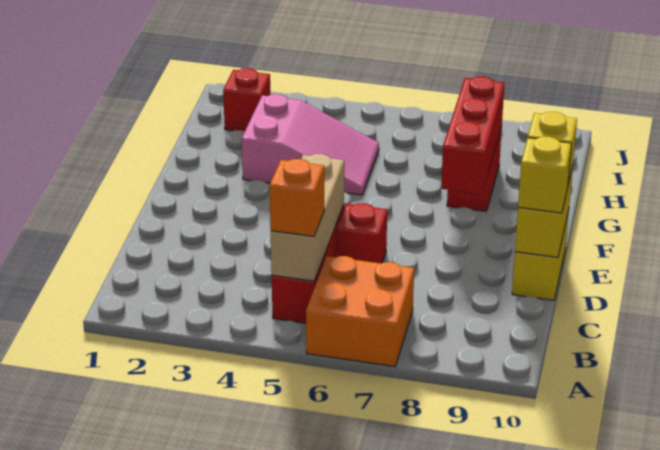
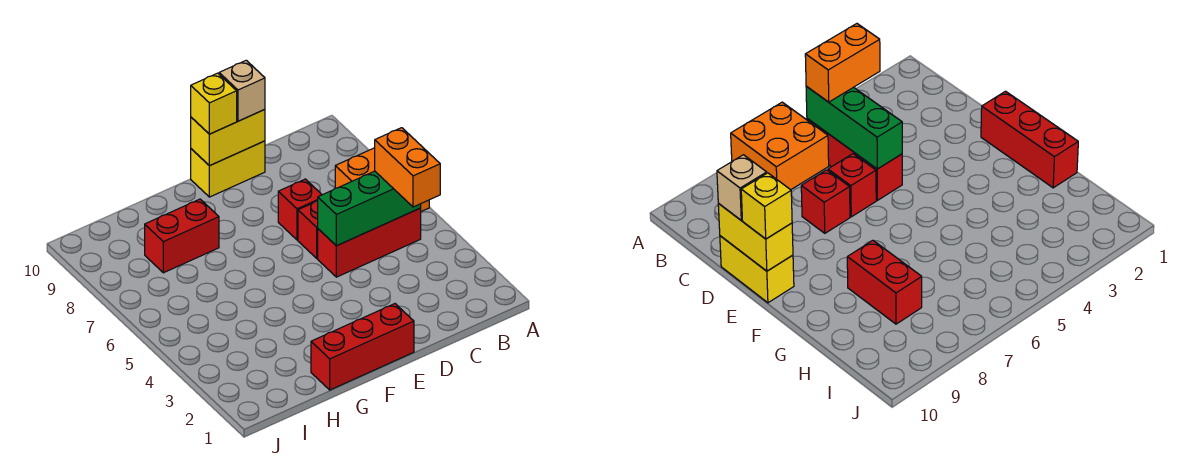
tan brick B5:D5 level 2 -> green brick B5:D5 level 2
orange brick B5 level 3 -> orange brick B4:B5 level 3
yellow brick D10 level 3 -> tan brick D10 level 3
red brick F8:H8 level 2 -> red brick E1:G1 level 1
pink slope G3:H5 level 1 top 3 -> none
red brick I2 level 1 -> red brick D7 level 1

